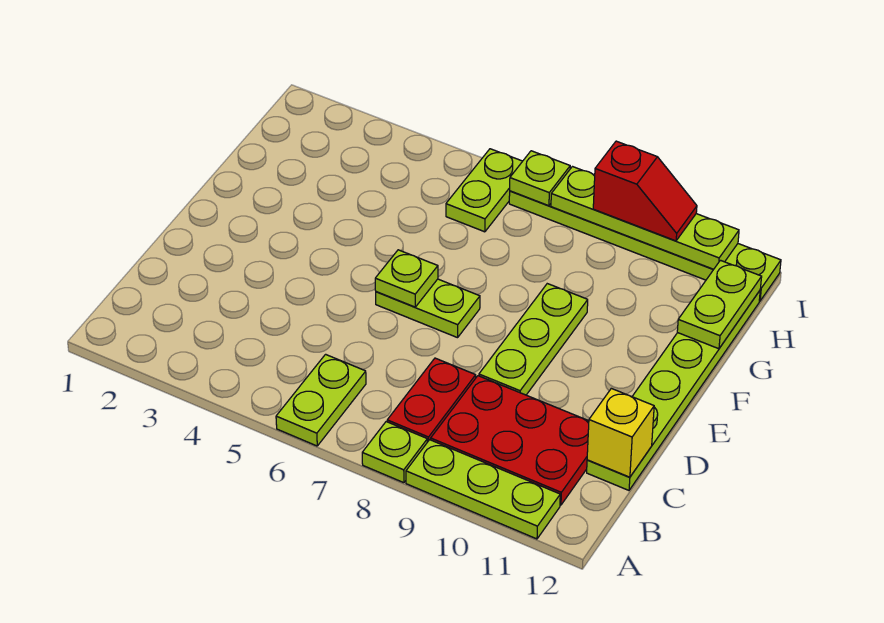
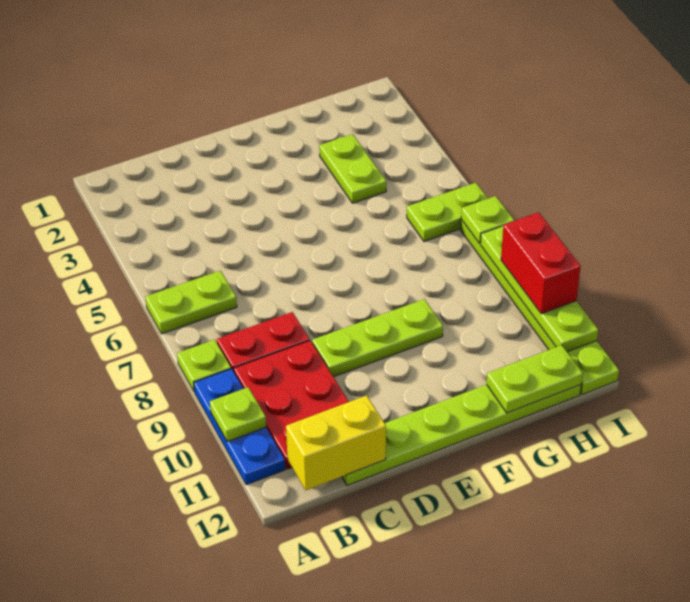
lime plate A9:A11 level 1 -> blue plate A9:A11 level 1
yellow brick C12 level 2 -> yellow brick B12:C12 level 2
lime plate E6:E7 level 1 -> lime plate G3:G4 level 1
lime plate E6 level 2 -> lime plate A10 level 2
red slope I9:I10 level 3 top 9 -> red brick I9:I10 level 3

